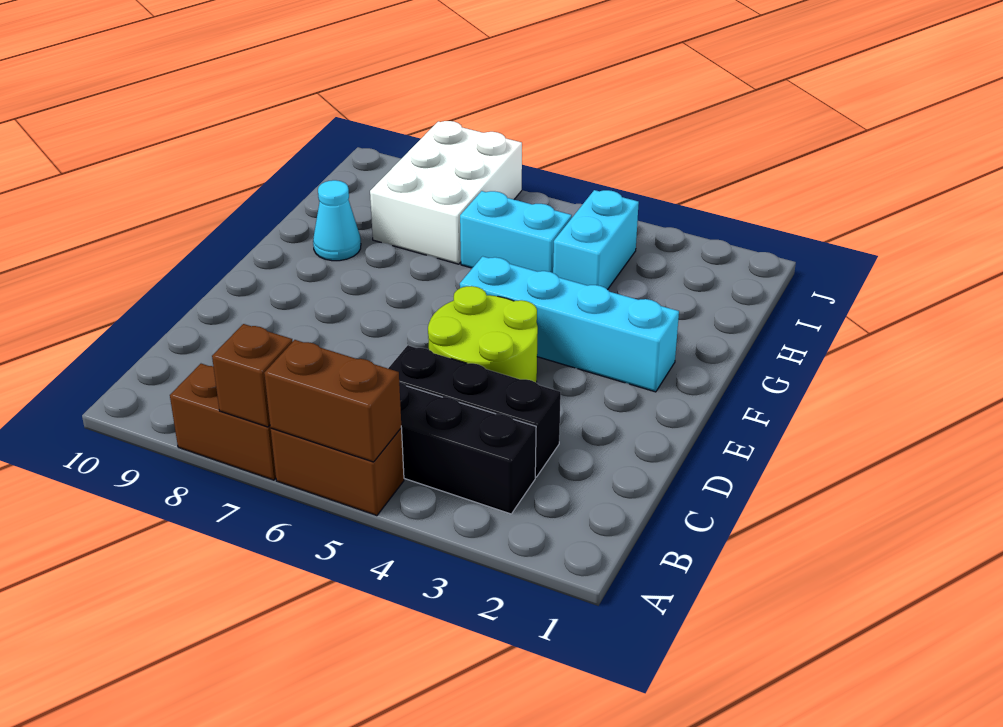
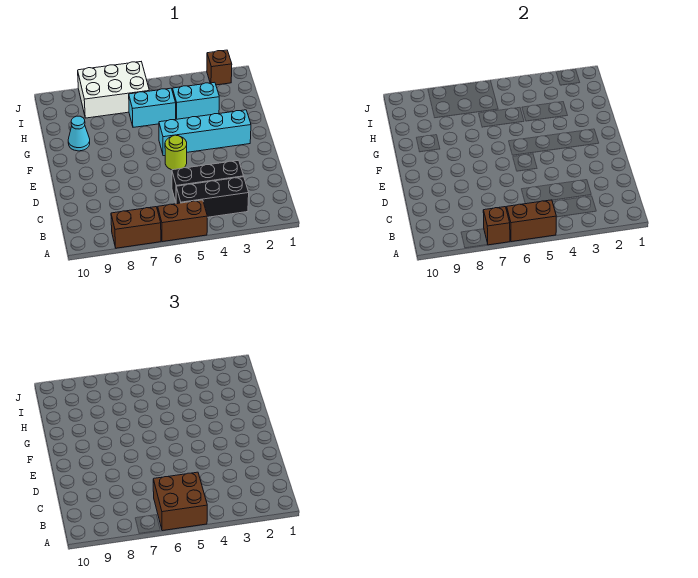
none -> brown brick A5:B6 level 3
lime round brick D4:E5 level 1 -> lime round brick E5 level 1
cyan brick H4:I4 level 1 -> cyan brick H3:H4 level 1
white brick H7:J8 level 1 -> white brick I6:J8 level 1
none -> brown brick J2 level 1

